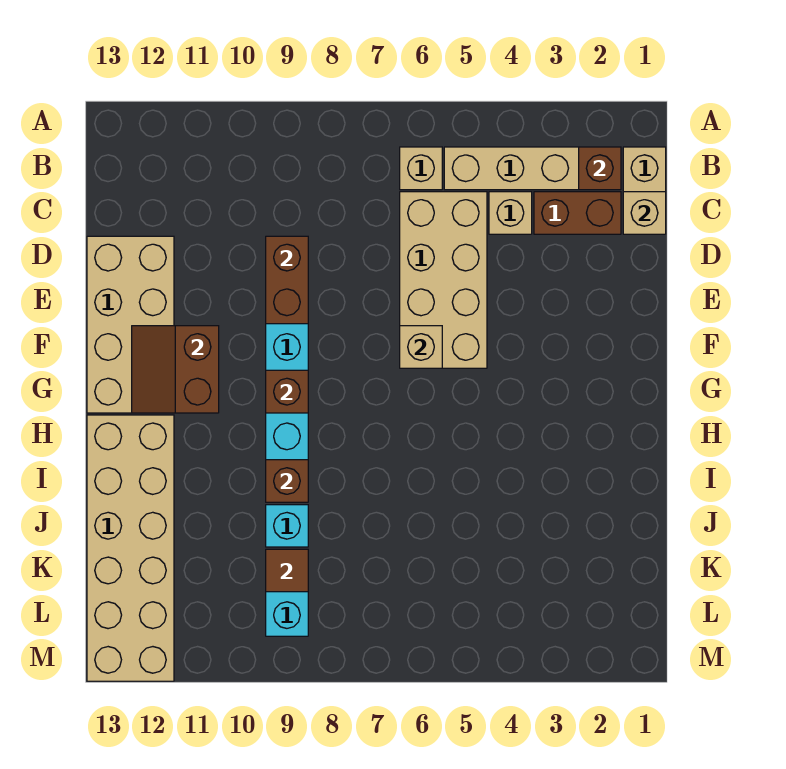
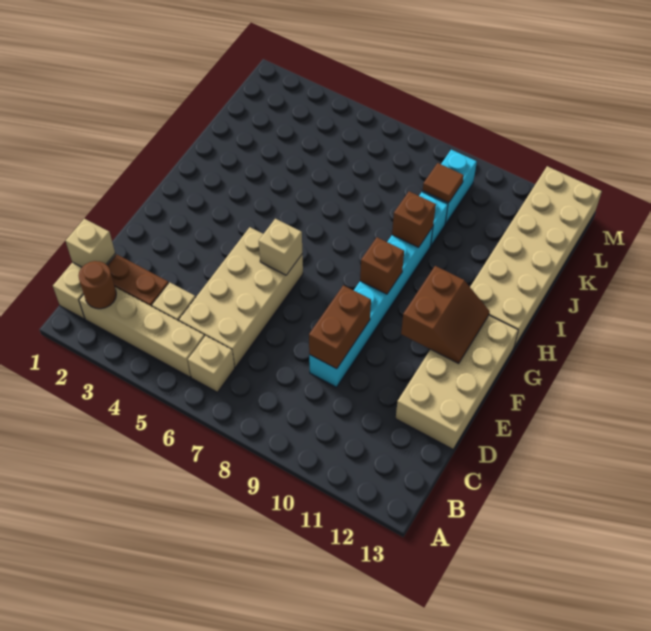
brown brick B2 level 2 -> brown round brick B2 level 2

